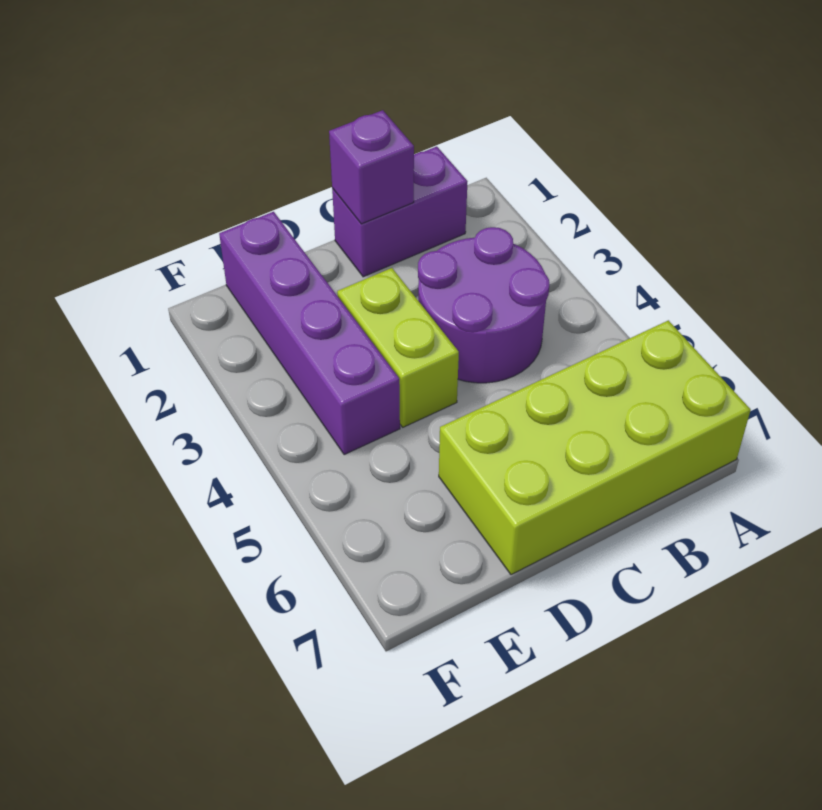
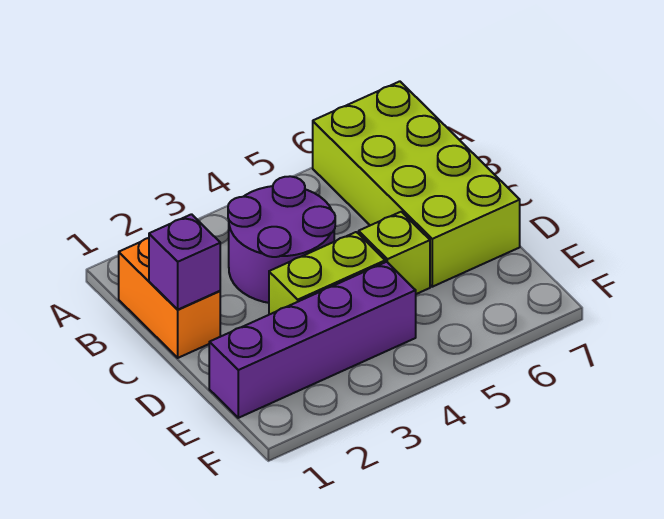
purple brick B1:C1 level 1 -> orange brick B1:C1 level 1
none -> lime brick D5 level 1

